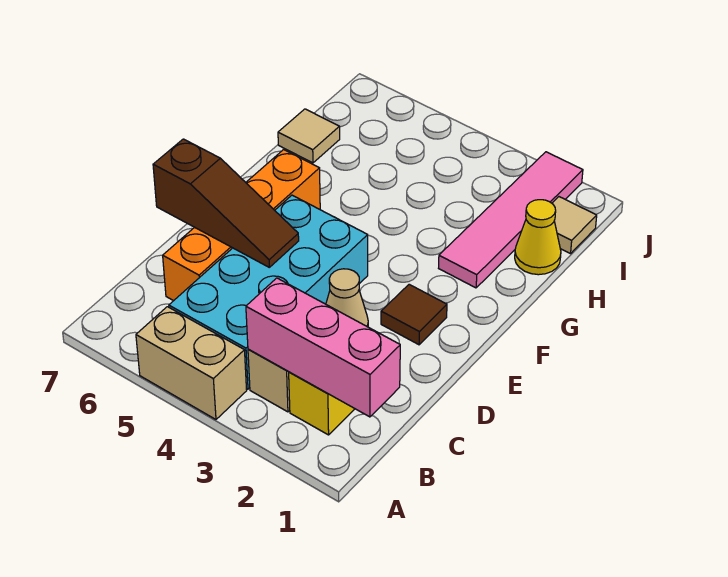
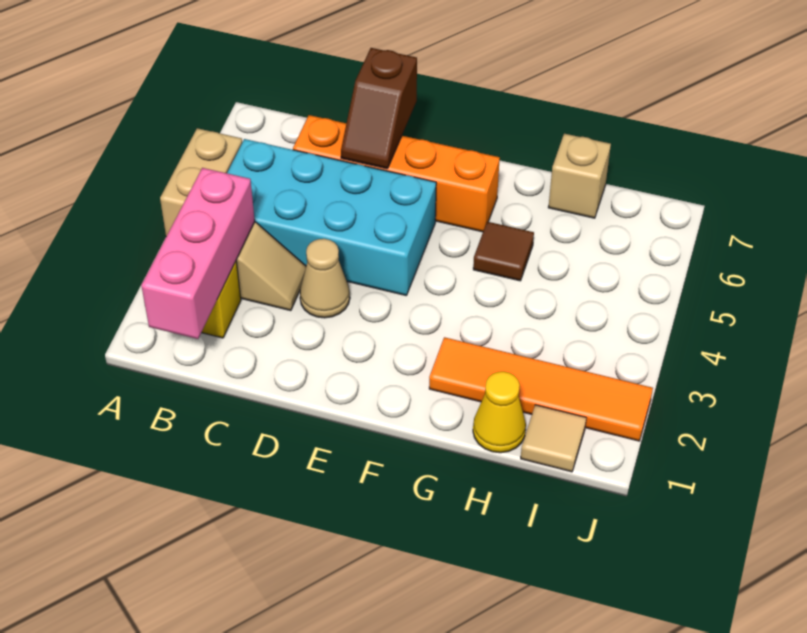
brown slope D5:D7 level 2 top 7 -> brown slope D6:D7 level 2 top 7
brown tile E2 level 1 -> brown tile G5 level 1
pink tile G2:J2 level 1 -> orange tile G2:J2 level 1
tan tile H7 level 1 -> tan brick H7 level 1

